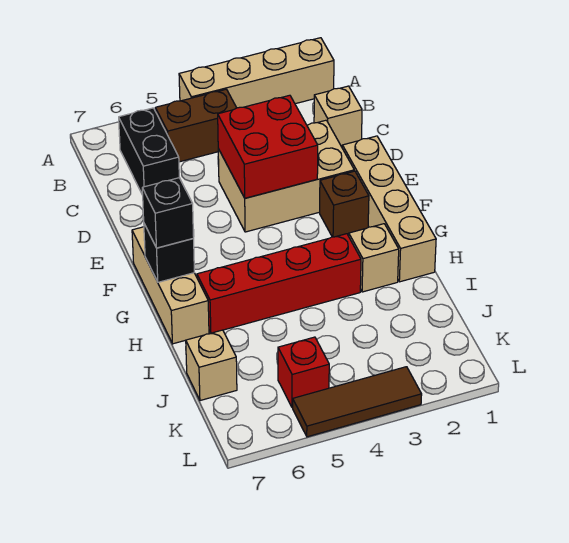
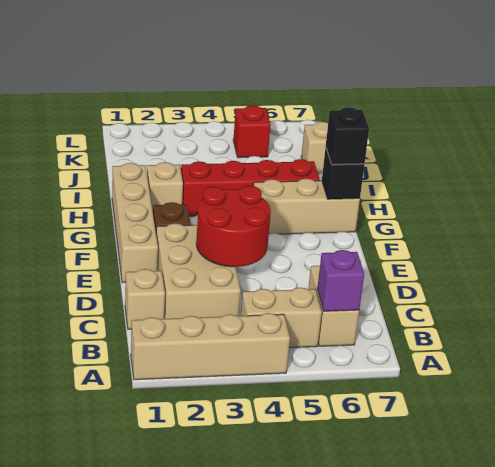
brown brick B4:B5 level 1 -> tan brick B4:B5 level 1
black brick B6:C6 level 1 -> tan brick B6:C6 level 1
none -> purple brick B6 level 2
tan brick D2:E4 level 1 -> tan brick C2:E3 level 1
red brick D3:E4 level 2 -> red round brick D3:E4 level 2
tan brick F7:H7 level 1 -> tan brick G5:G7 level 1
brown tile L3:L5 level 1 -> none

